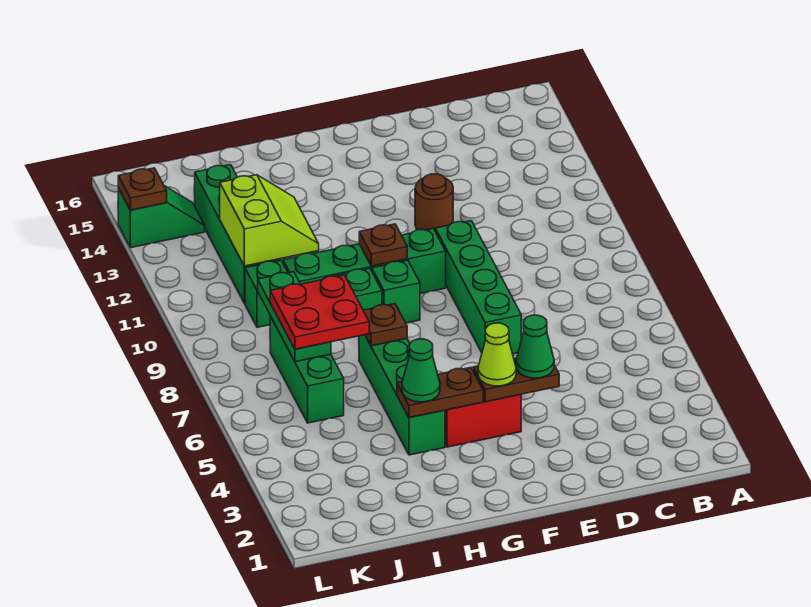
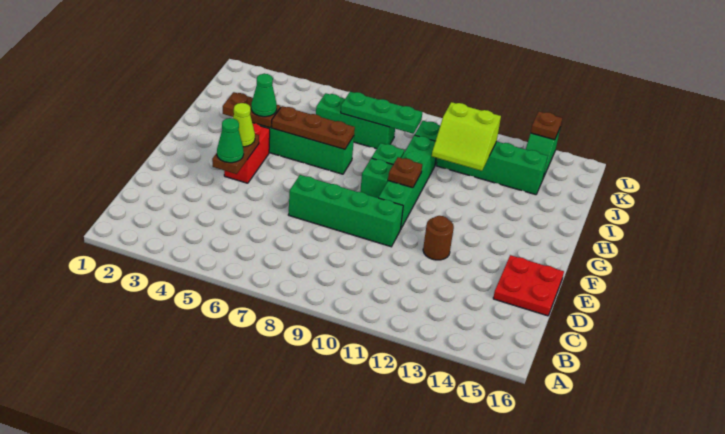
brown plate G4:H4 level 2 -> brown plate H3:H4 level 2
brown plate H7 level 2 -> brown plate H5:H7 level 2
red plate I7:J8 level 3 -> red plate D15:E16 level 1

